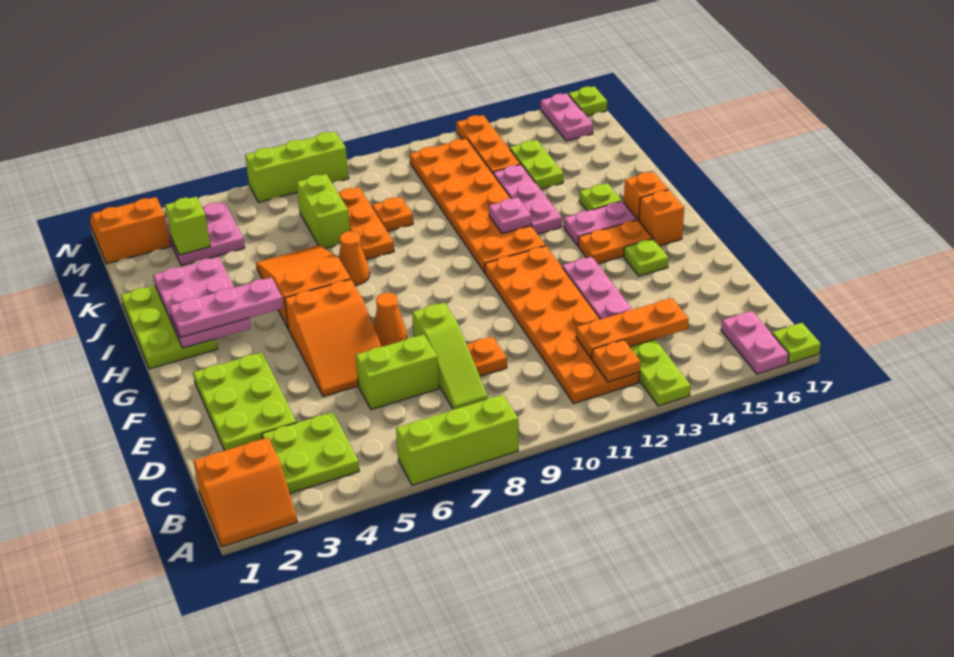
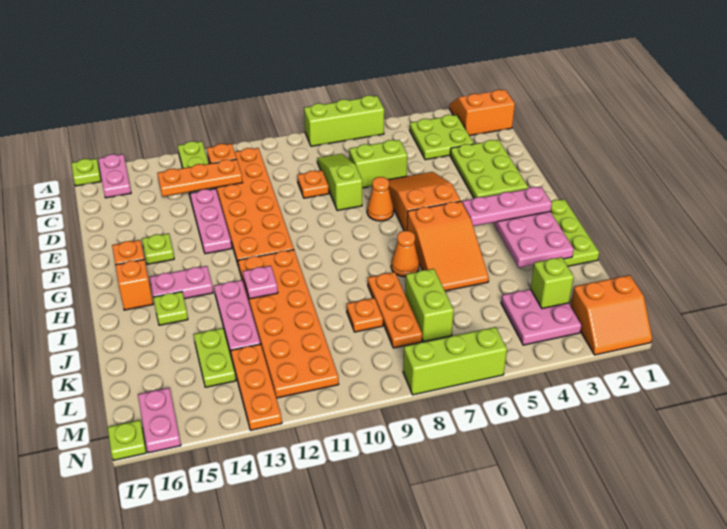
orange plate G14:G15 level 1 -> none

